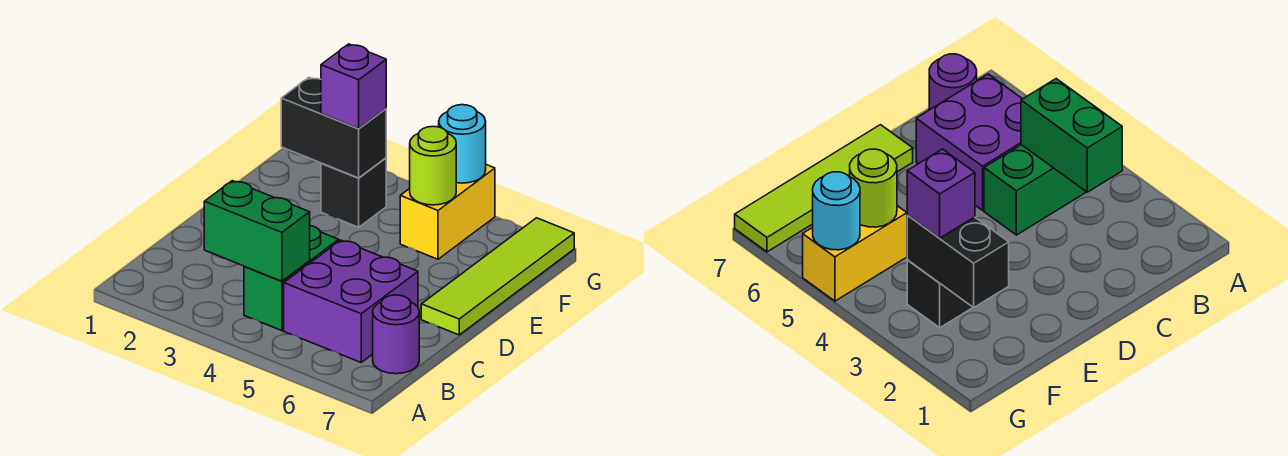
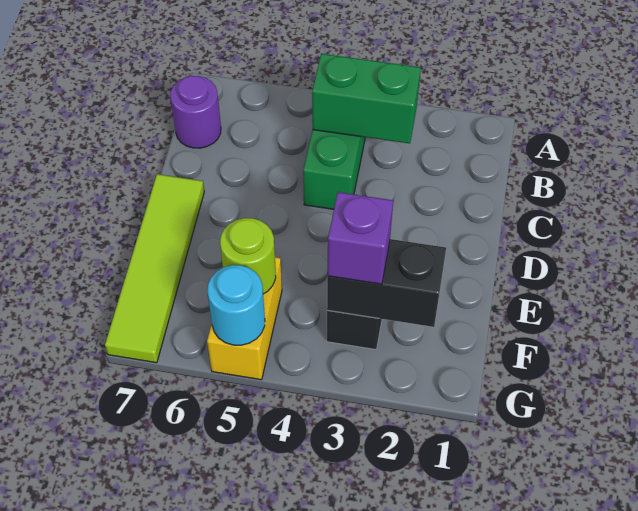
purple brick B5:C6 level 1 -> none

